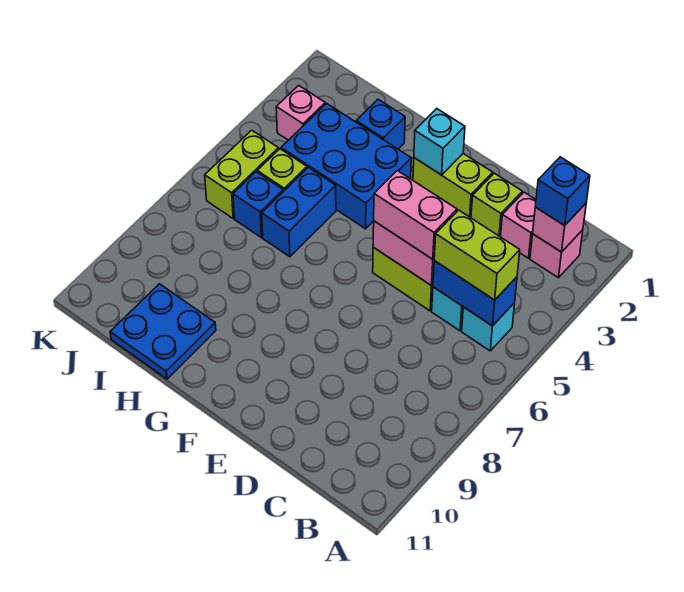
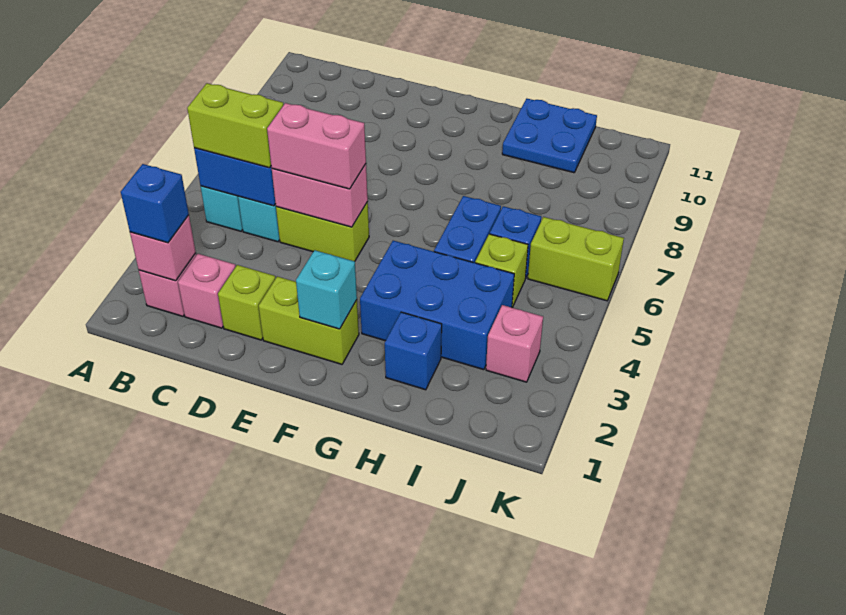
lime brick J5:J6 level 1 -> lime brick J6:K6 level 1

